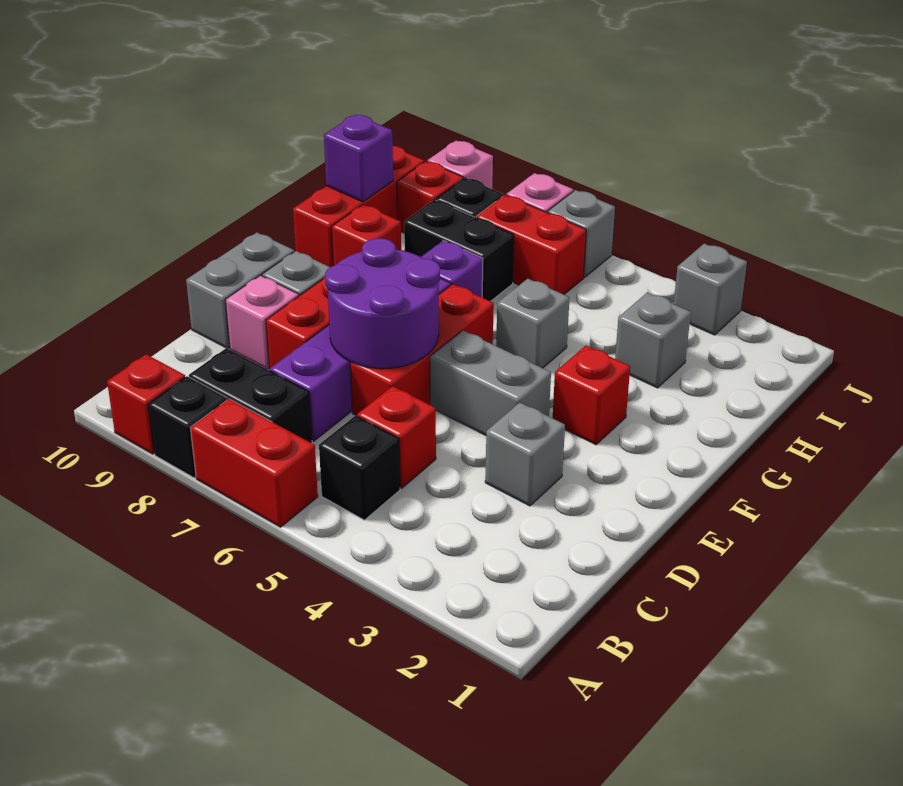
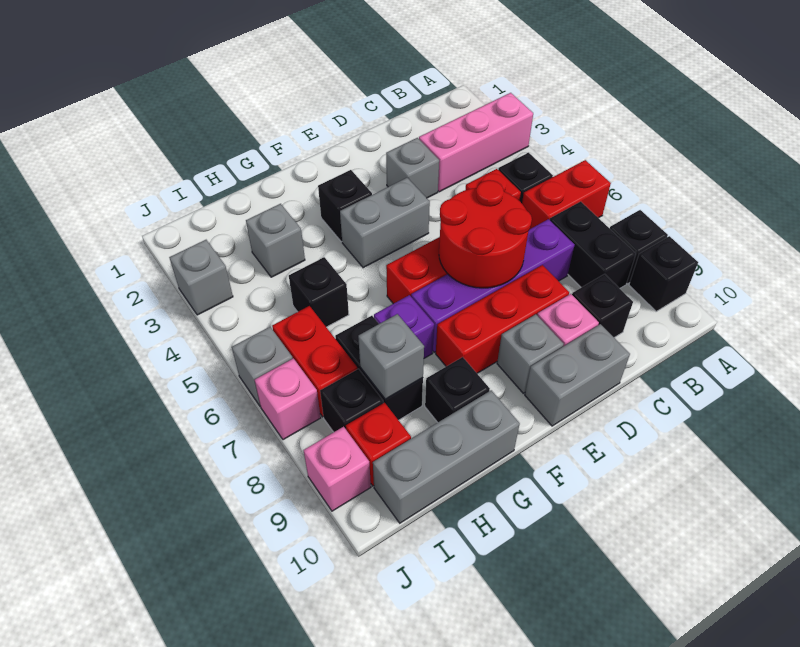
none -> pink brick A3:C3 level 1
red brick A6:A7 level 1 -> red brick A6:B6 level 1
red brick A9 level 1 -> black brick A9 level 1
none -> black brick C9 level 1
purple round brick D6:E7 level 2 -> red round brick D6:E7 level 2
grey brick E4:E5 level 1 -> grey brick E4:F4 level 1
red brick F3 level 1 -> black brick F3 level 1
grey brick G5 level 1 -> grey brick H8 level 2
red brick G9 level 1 -> black brick G9 level 1
red brick G10:I10 level 1 -> grey brick G10:I10 level 1
none -> black brick H5 level 1
purple brick H10 level 2 -> none

